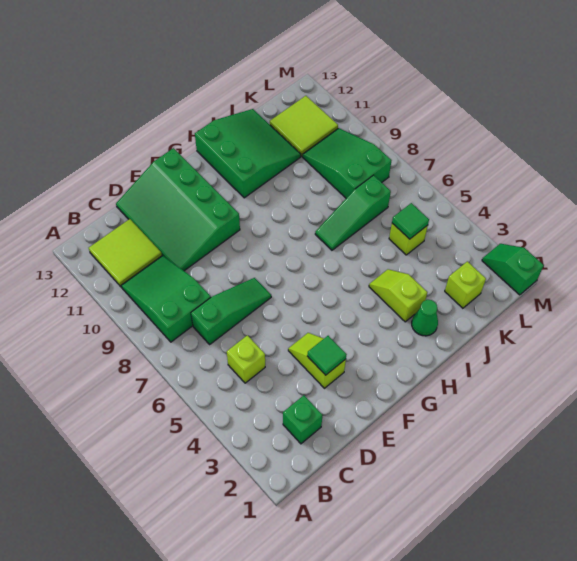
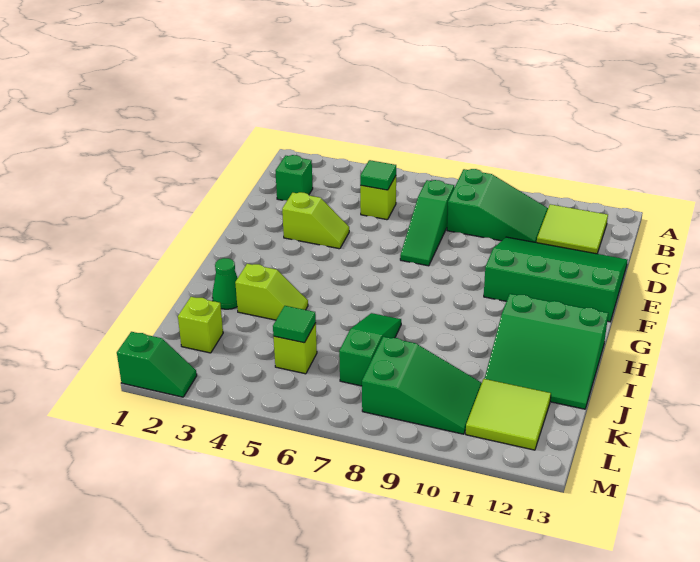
green tile E3 level 2 -> green tile C5 level 2

